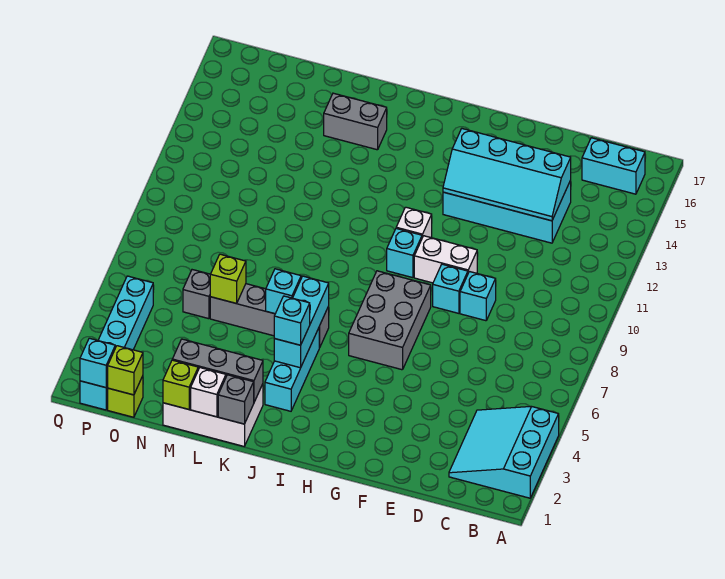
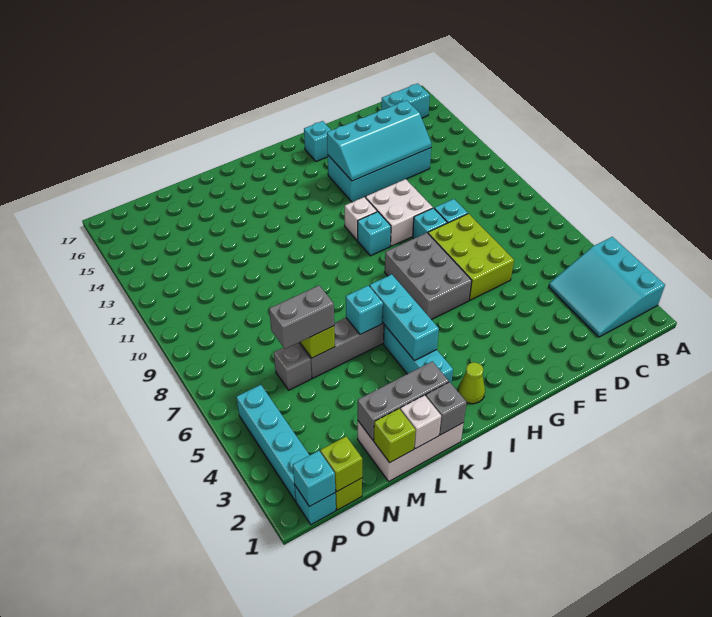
none -> lime brick E6:F8 level 1
white brick F10:G10 level 1 -> white brick F10:G11 level 1
none -> lime cone I2 level 1
cyan brick J4 level 3 -> cyan brick G16 level 1
grey brick K15:L15 level 1 -> grey brick M6:N6 level 3

